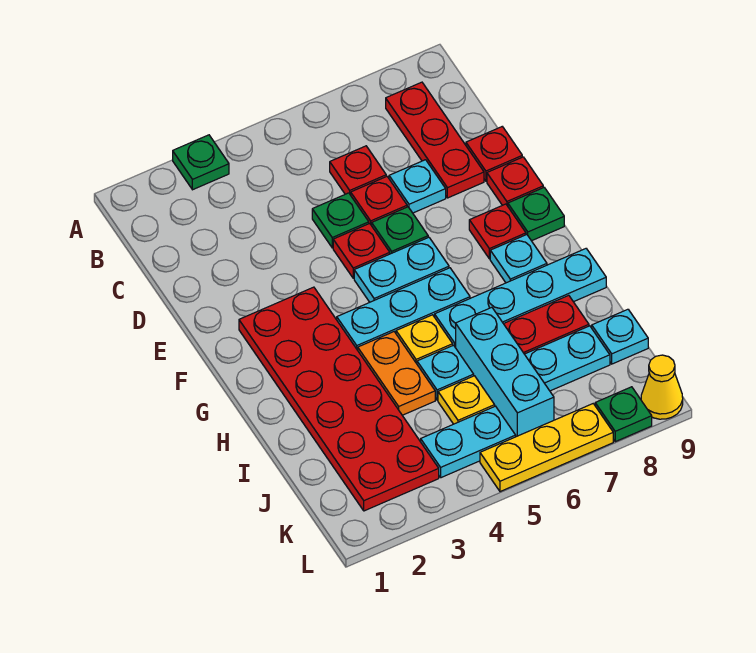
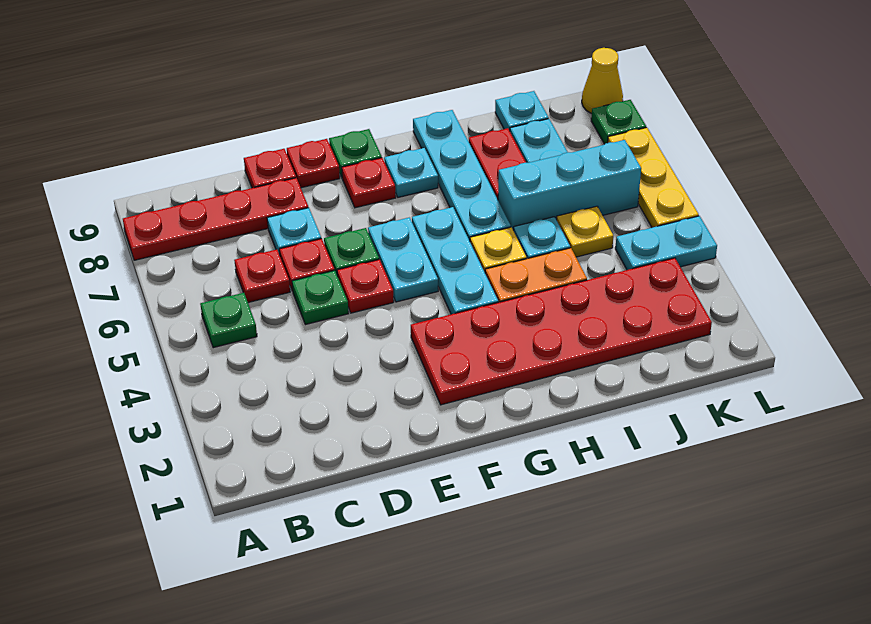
green plate A3 level 1 -> green plate B5 level 1
red plate B8:D8 level 1 -> red plate A8:D8 level 1
cyan plate K4:K5 level 1 -> cyan plate K4:L4 level 1

